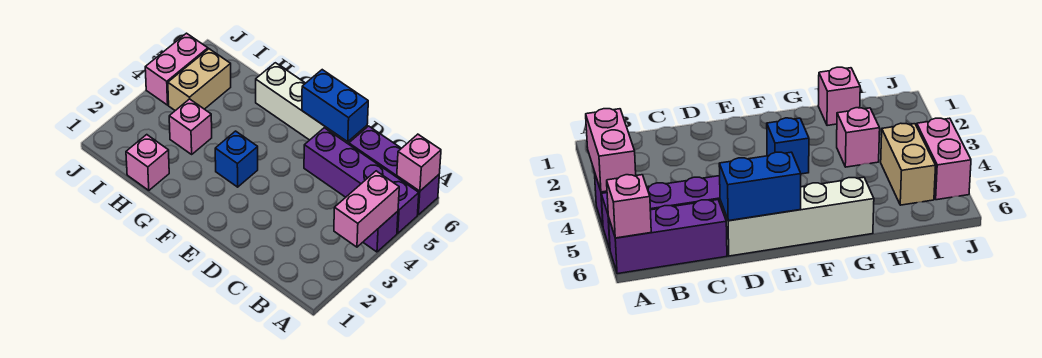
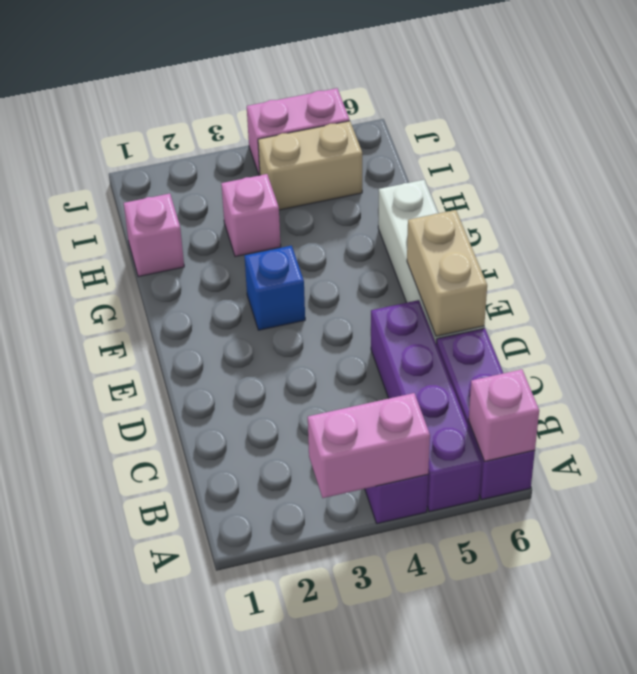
blue brick D6:E6 level 2 -> tan brick D6:E6 level 2

